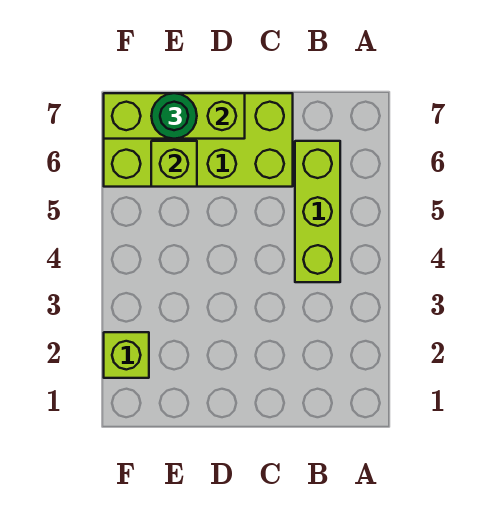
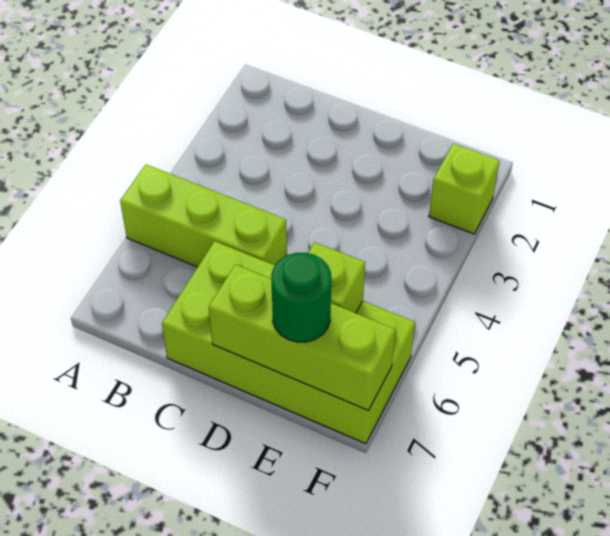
lime brick B4:B6 level 1 -> lime brick A5:C5 level 1

